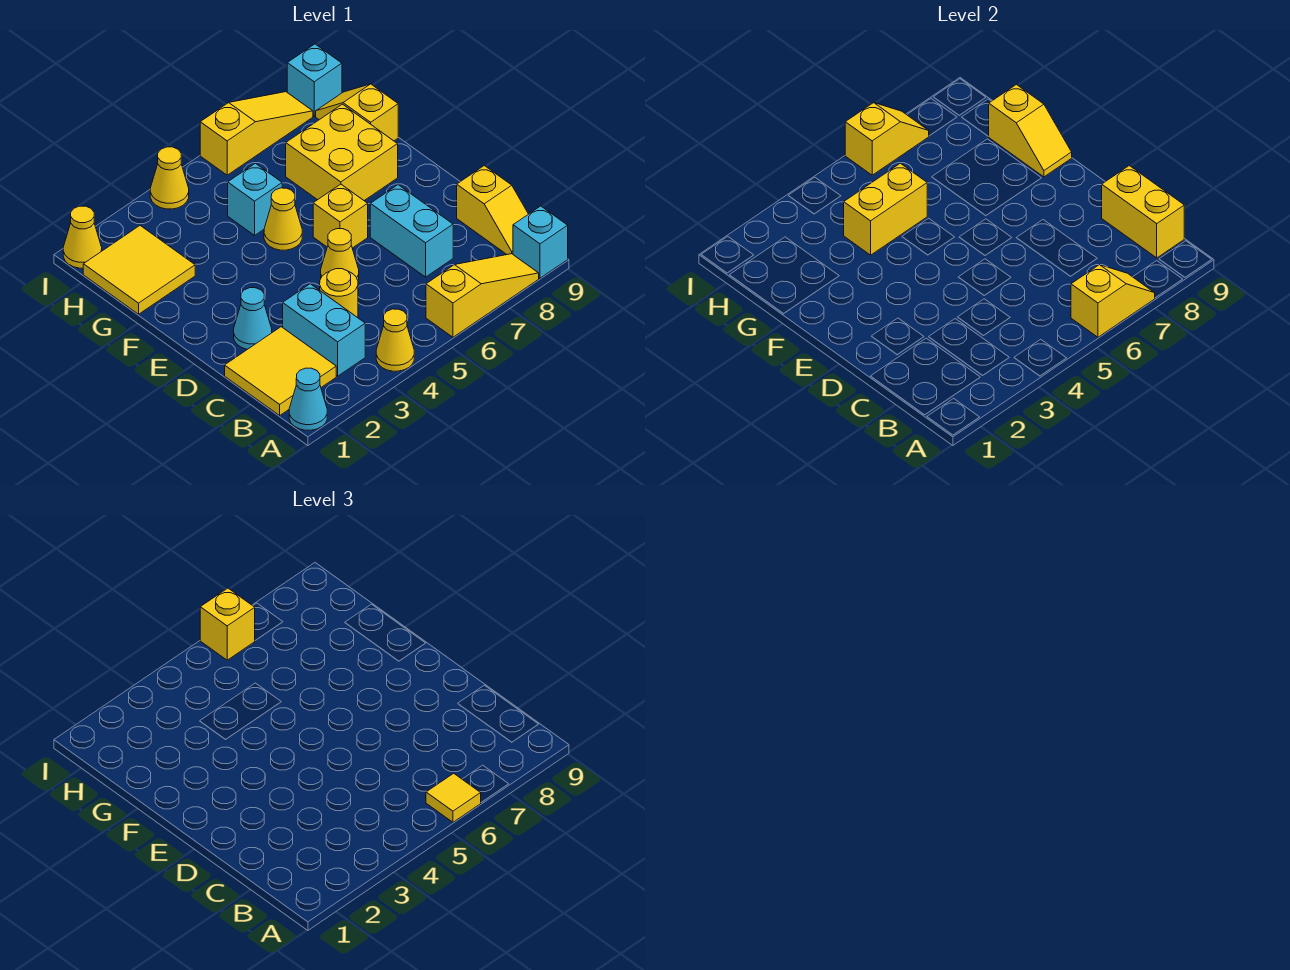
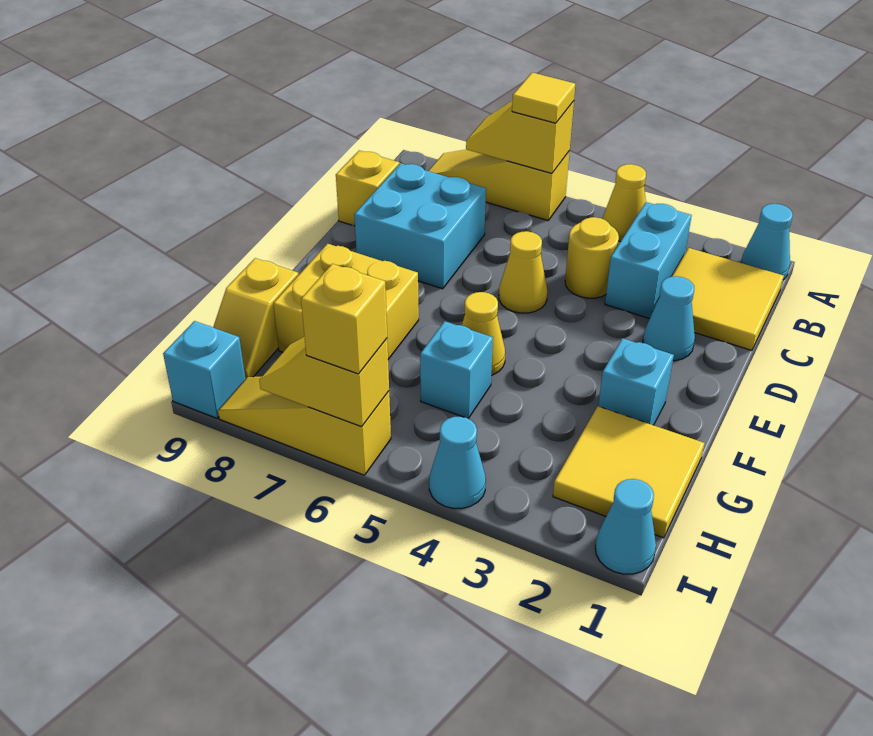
cyan brick A9 level 1 -> cyan brick F2 level 1
yellow brick B9:C9 level 2 -> none
cyan brick C7:D7 level 1 -> cyan brick C7:D8 level 1
yellow brick E6 level 1 -> none
yellow slope F9:G9 level 2 top G -> none
yellow brick G4:G5 level 2 -> none
yellow cone I1 level 1 -> cyan cone I1 level 1
yellow cone I4 level 1 -> cyan cone I4 level 1

